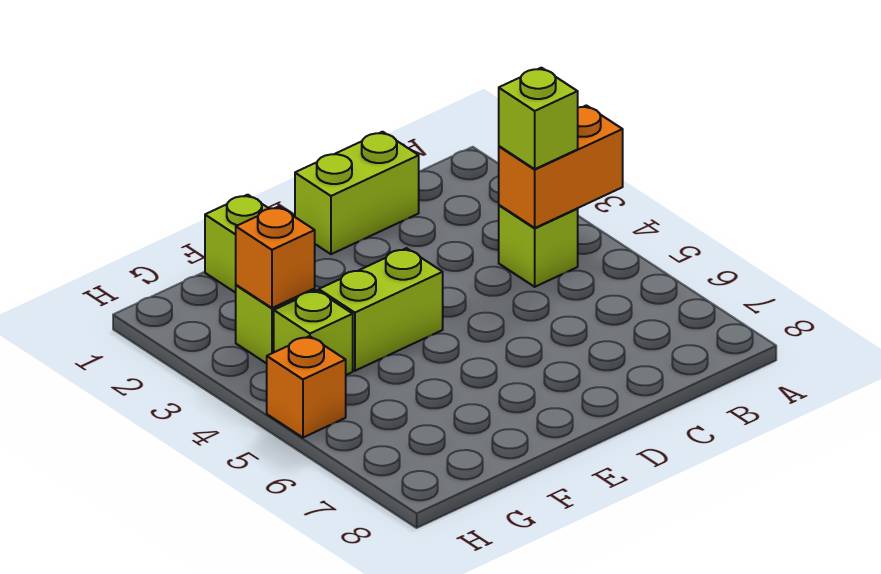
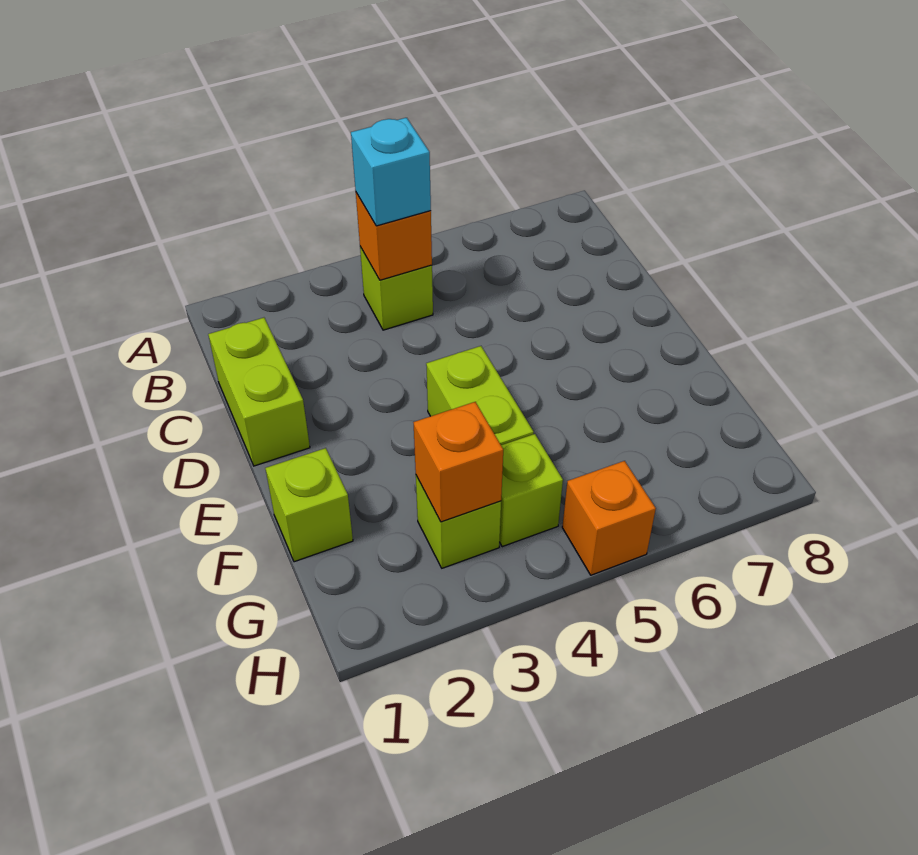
orange brick A4:B4 level 2 -> orange brick B4 level 2
lime brick B4 level 3 -> cyan brick B4 level 3

